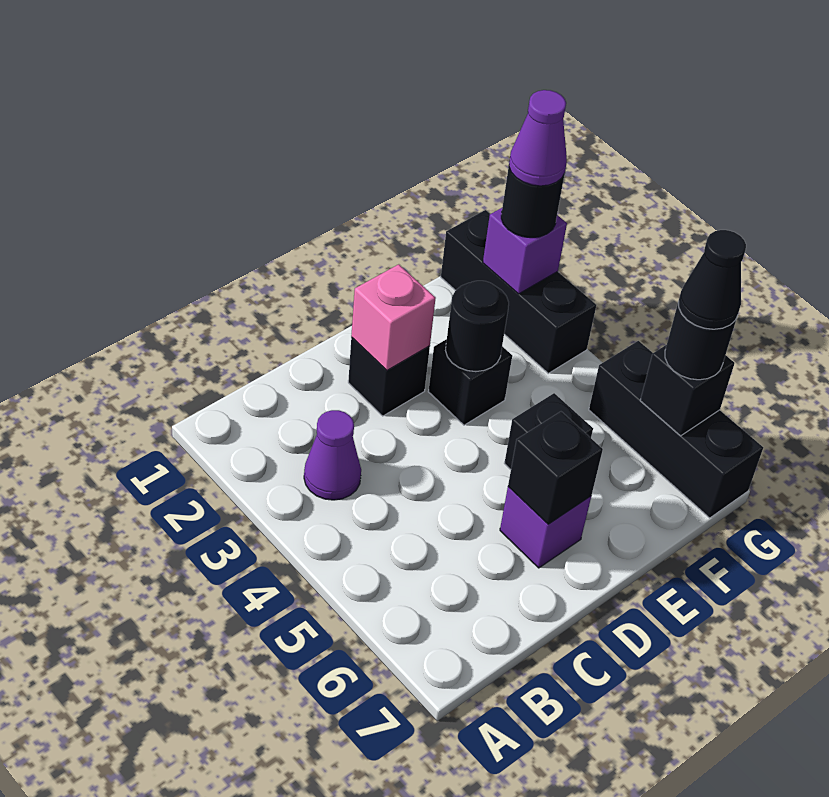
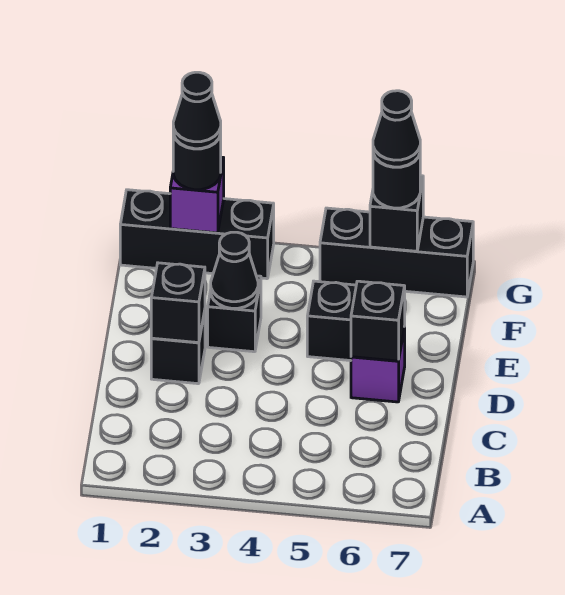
purple cone B3 level 1 -> none
pink brick D2 level 2 -> black brick D2 level 2
black round brick E3 level 2 -> black cone E3 level 2
purple cone G2 level 4 -> black cone G2 level 4

